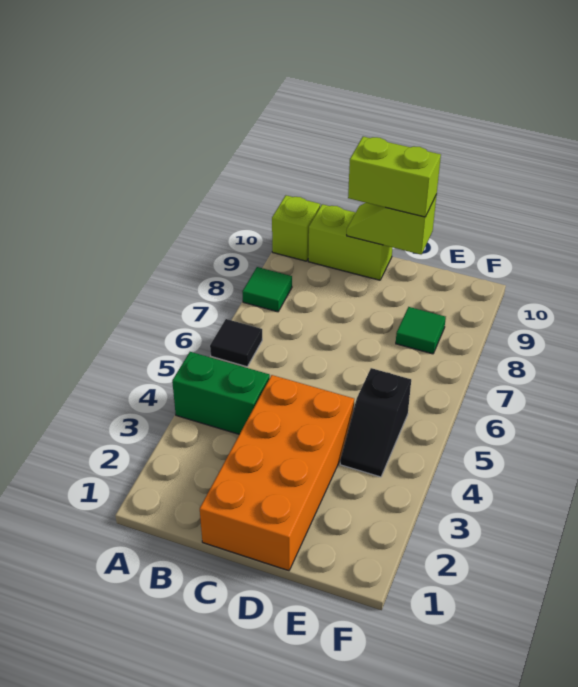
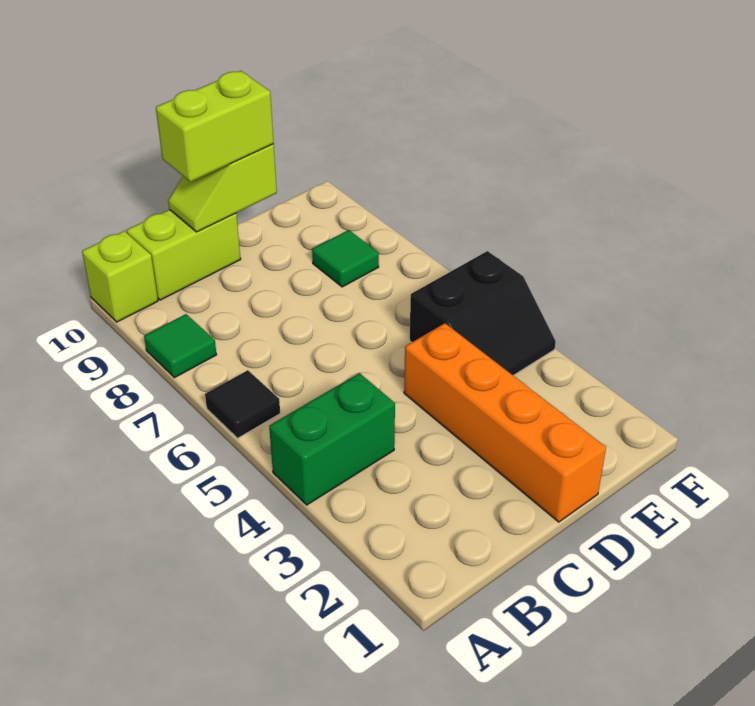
orange brick C1:D4 level 1 -> orange brick D1:D4 level 1
black slope E4:E5 level 1 top 5 -> black slope E4:F5 level 1 top 5

